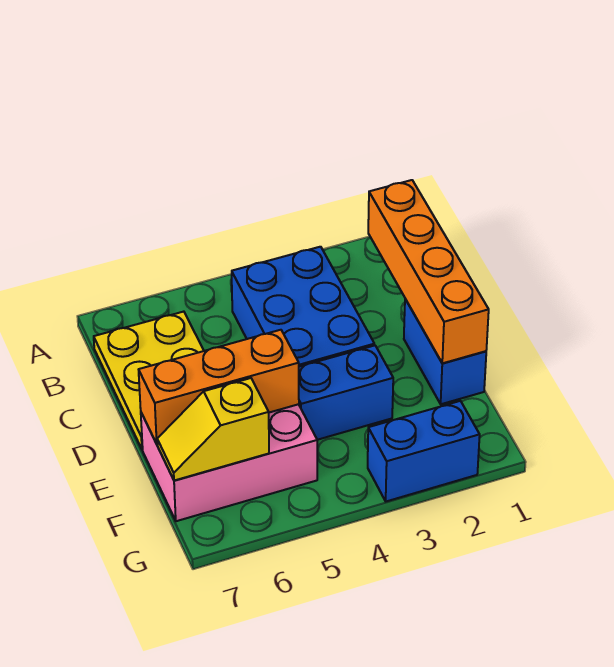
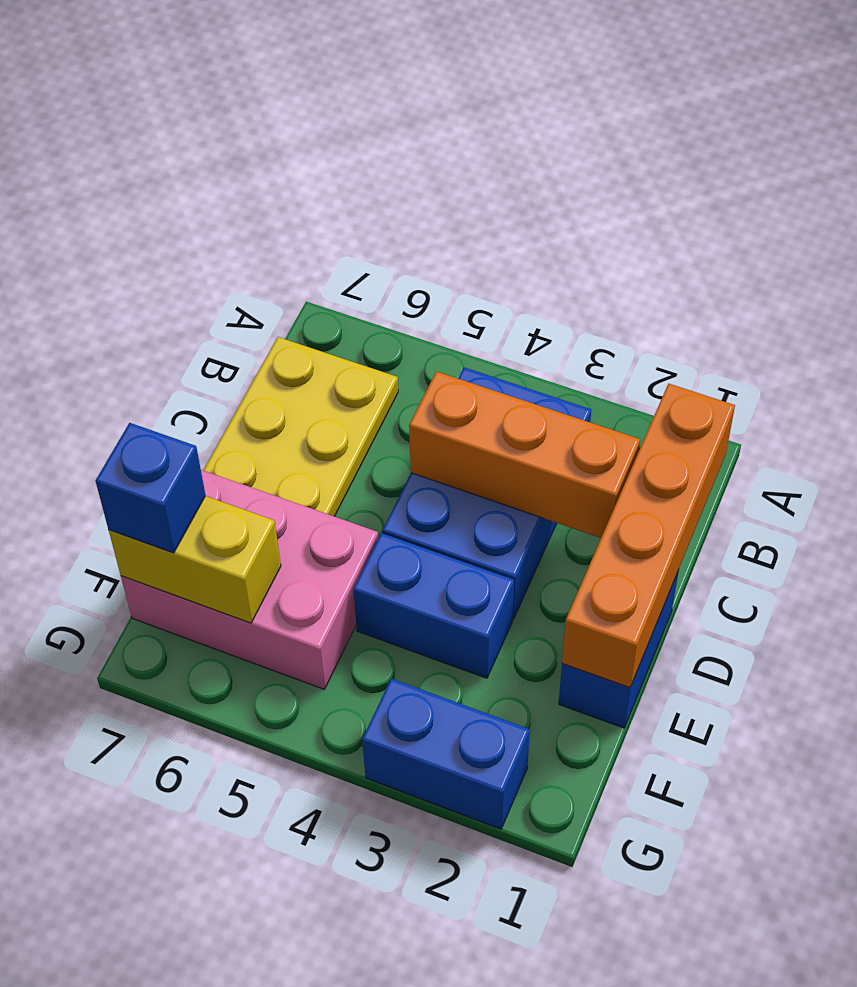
orange brick E5:E7 level 2 -> orange brick C2:C4 level 2
yellow slope F6:F7 level 2 top 6 -> yellow brick F6:F7 level 2
none -> blue brick F7 level 3

